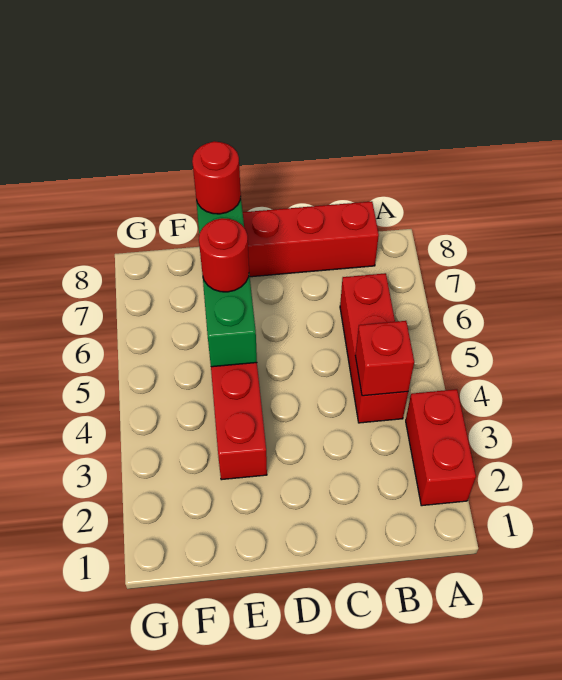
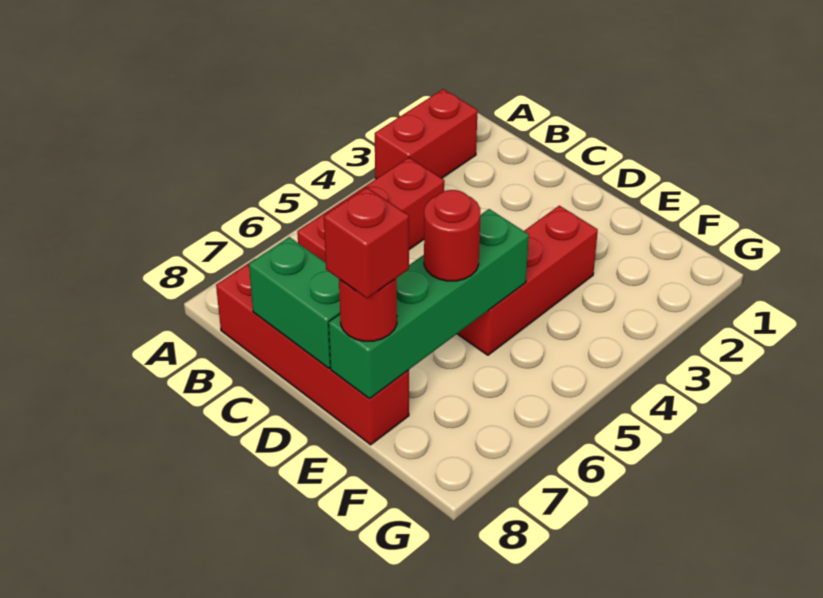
red brick B4 level 2 -> red brick E8 level 4
none -> green brick C8:D8 level 2

